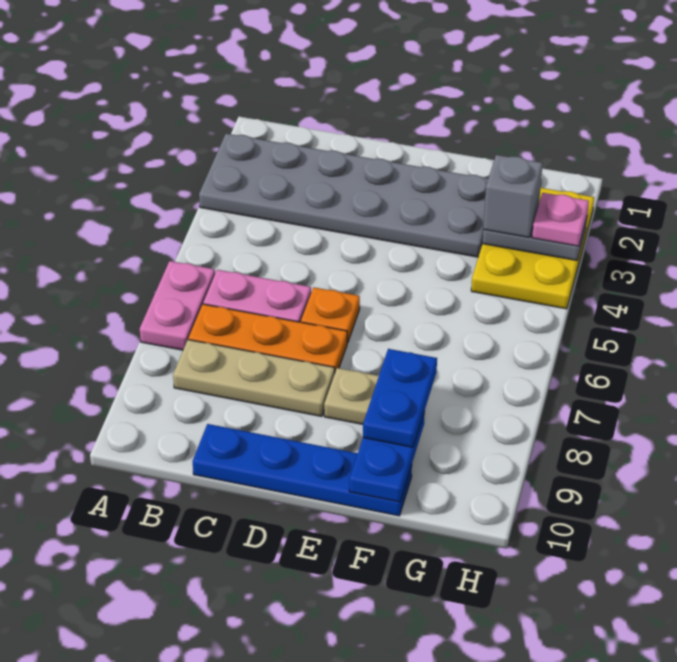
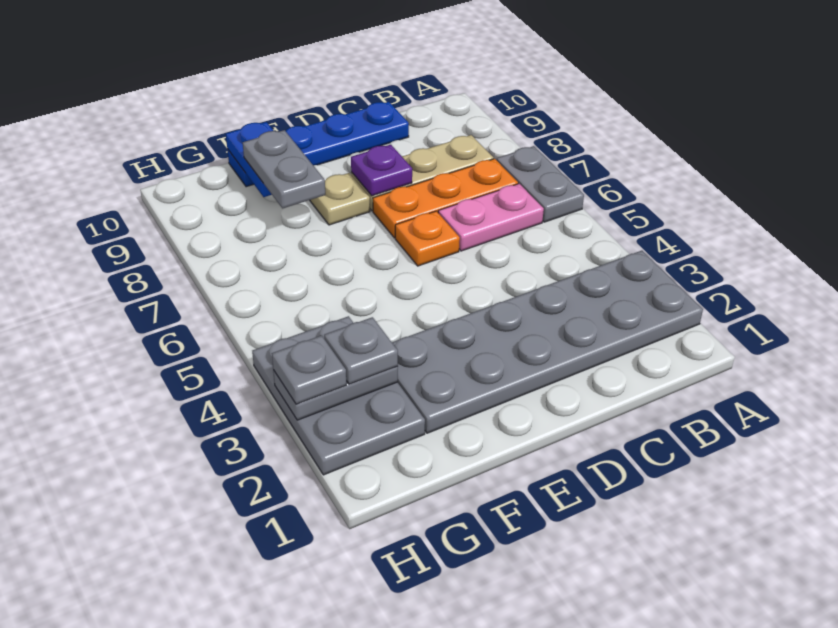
pink plate A6:A7 level 1 -> grey plate A6:A7 level 1
none -> purple plate D8 level 2
blue plate F8:F9 level 3 -> grey plate F8:F9 level 3
yellow plate G2:H4 level 1 -> grey plate G2:H4 level 1
grey brick G3 level 3 -> grey plate G3 level 3
pink plate H3 level 3 -> grey plate H3 level 3

